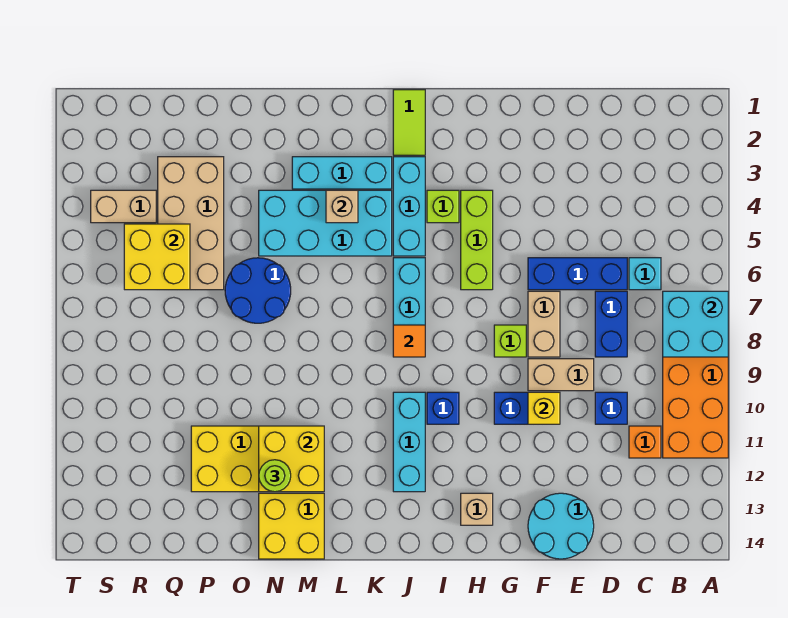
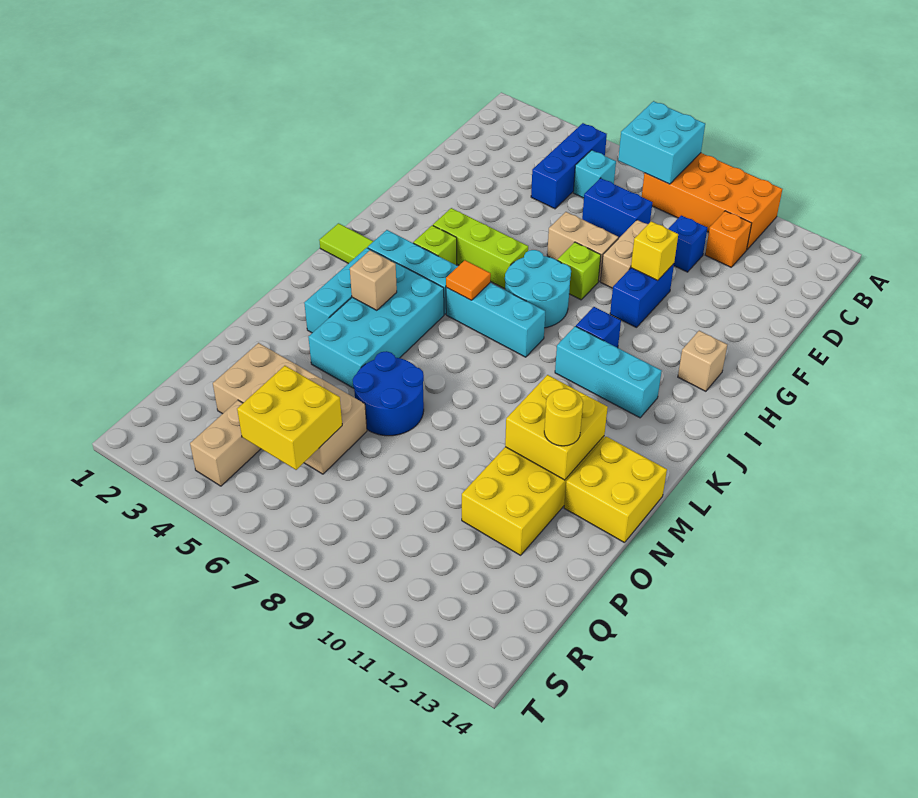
blue brick D6:F6 level 1 -> blue brick B5:D5 level 1
cyan round brick E13:F14 level 1 -> cyan round brick H7:I8 level 1
orange tile J8 level 2 -> orange tile J6 level 2
lime round brick N12 level 3 -> yellow round brick N12 level 3

